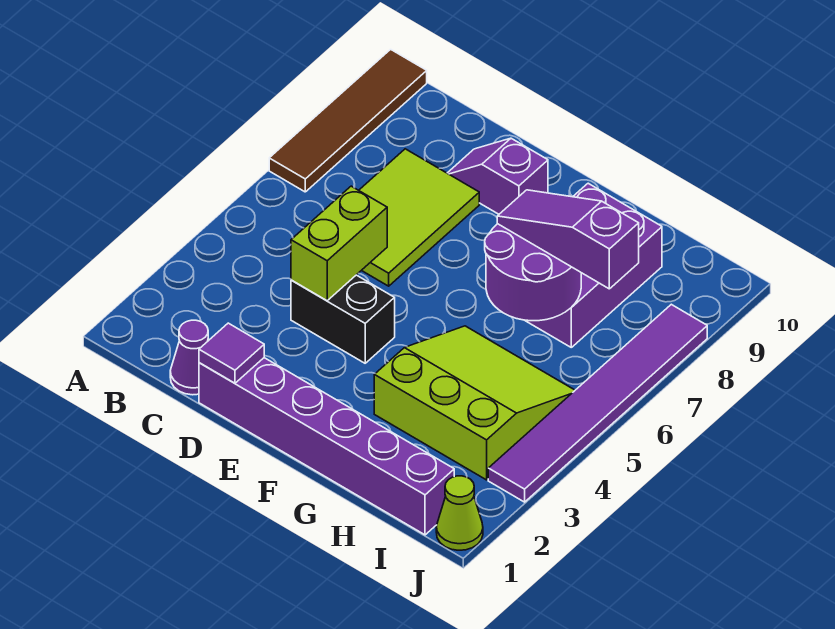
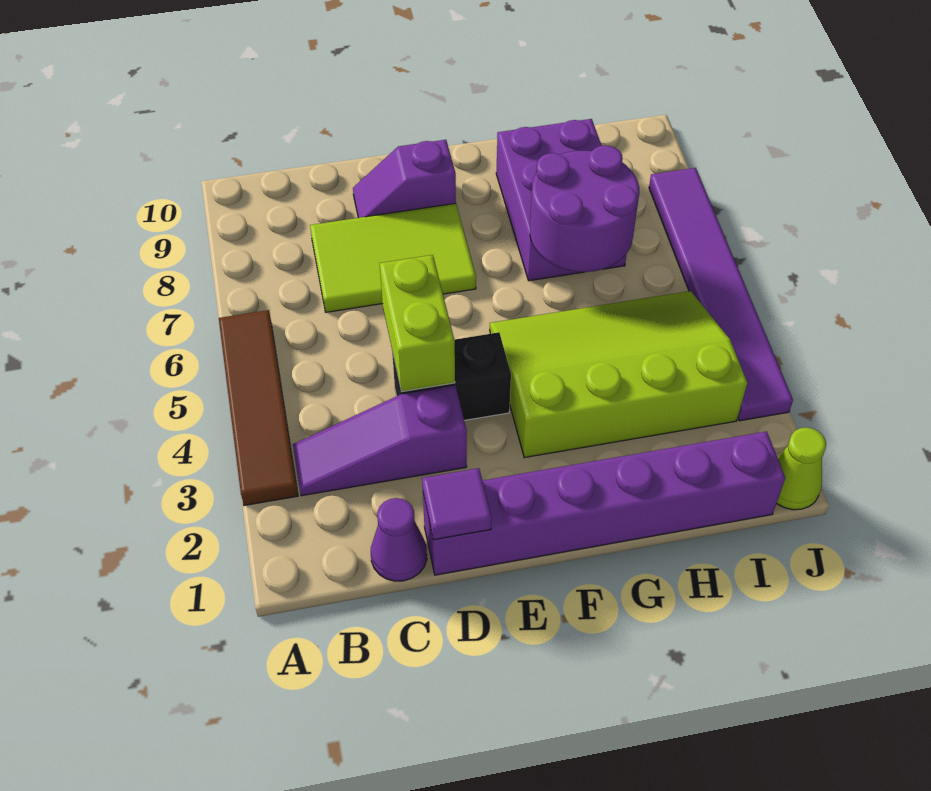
brown tile A7:A10 level 1 -> brown tile A3:A6 level 1
lime tile C6:D8 level 1 -> lime tile C7:E8 level 1
lime slope G3:I5 level 1 top 3 -> lime slope F3:I5 level 1 top 3
purple slope G7:I7 level 3 top I -> purple slope B3:D3 level 1 top D

